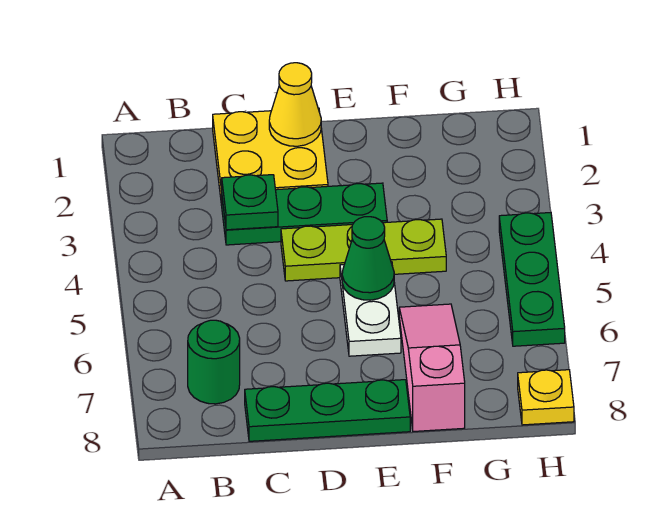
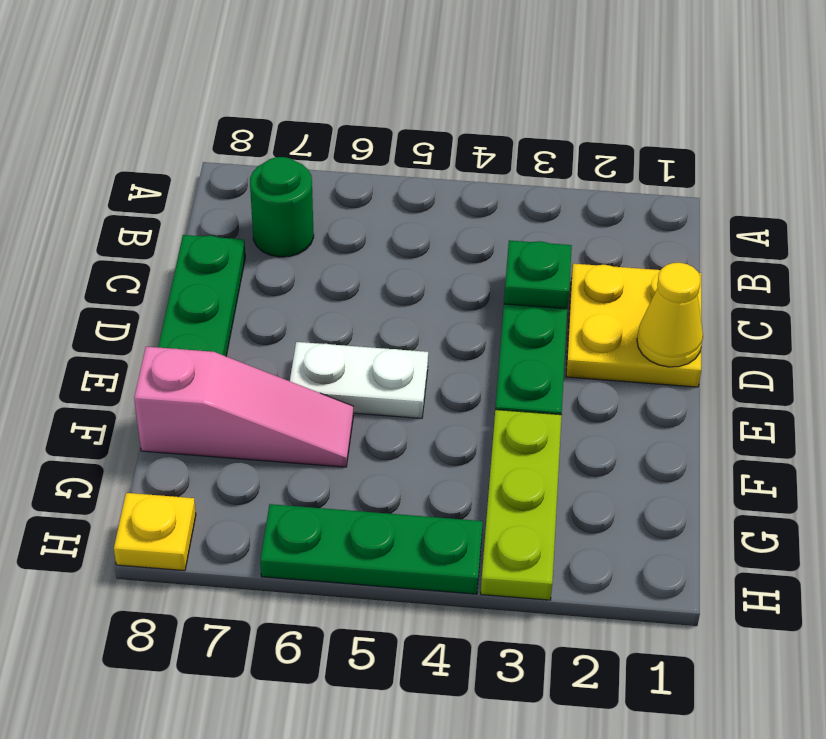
lime plate D4:F4 level 1 -> lime plate F3:H3 level 1
green cone E5 level 2 -> none

